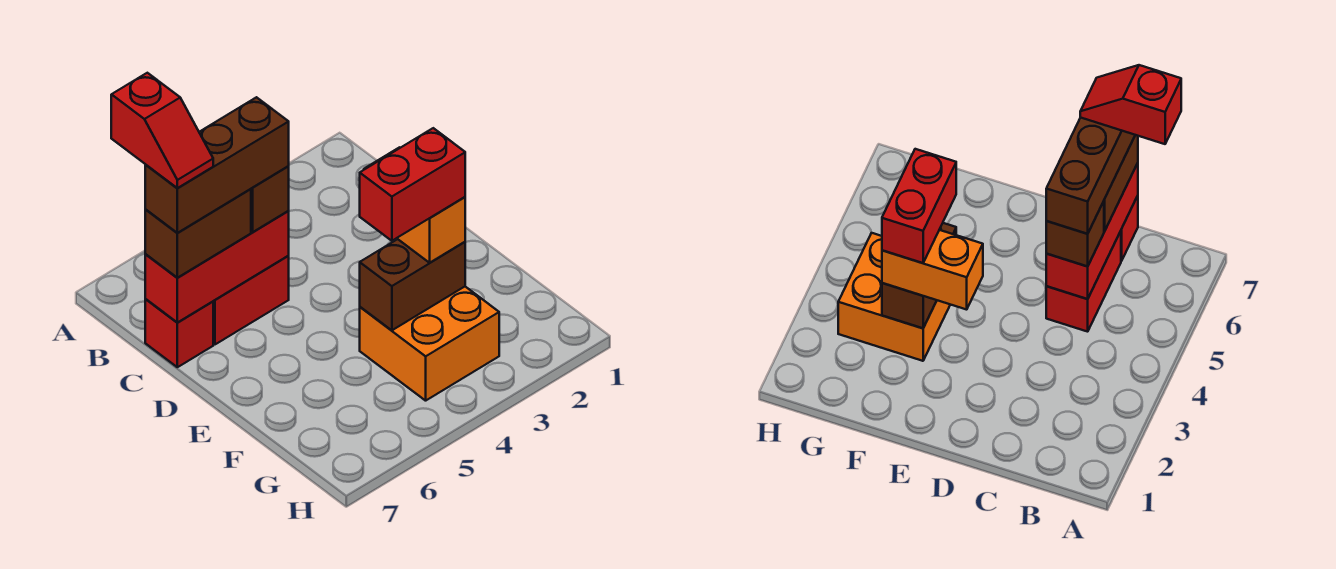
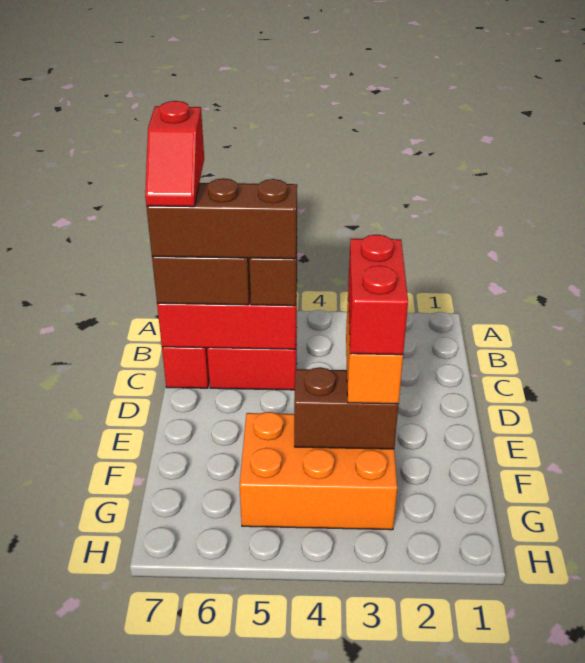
orange brick F3:G4 level 1 -> orange brick F3:G5 level 1
red brick F3:F4 level 4 -> red brick E3:F3 level 4

